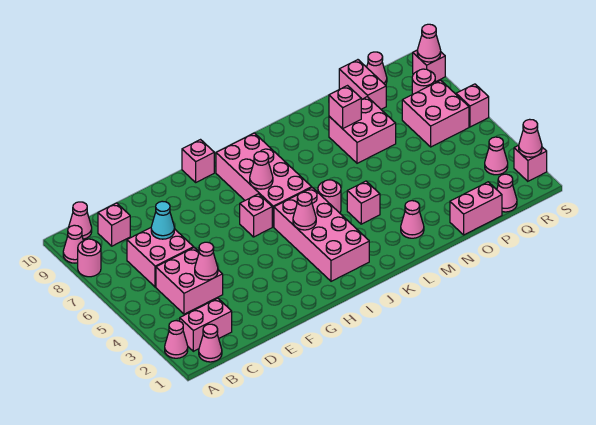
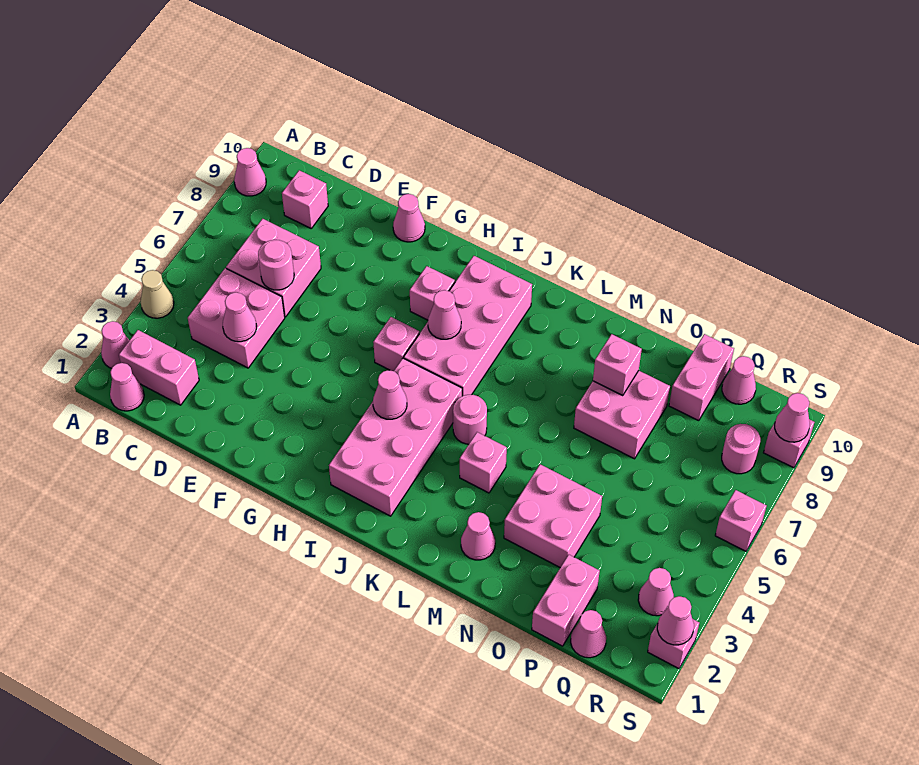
none -> tan cone A4 level 1
pink round brick A8 level 1 -> pink round brick D6 level 2
pink cone B10 level 1 -> pink cone F10 level 1
cyan cone D7 level 2 -> none
pink brick H10 level 1 -> pink brick H8 level 1
pink brick O1:P1 level 1 -> pink brick P1:P2 level 1
pink brick Q6:R7 level 1 -> pink brick N3:O4 level 1

